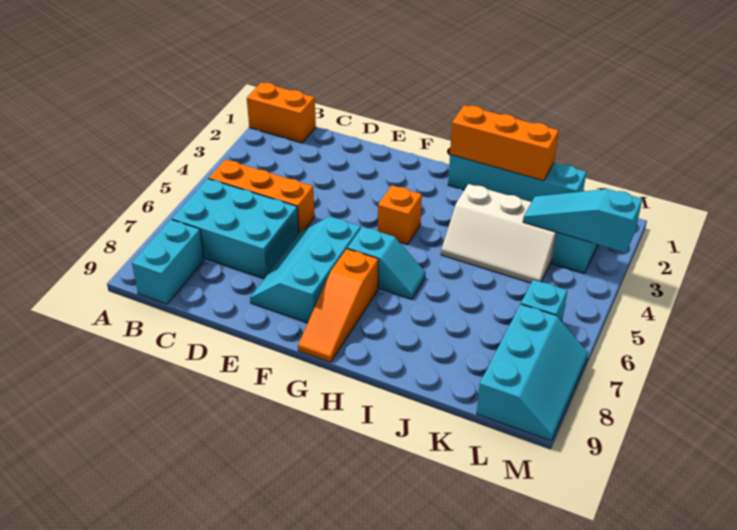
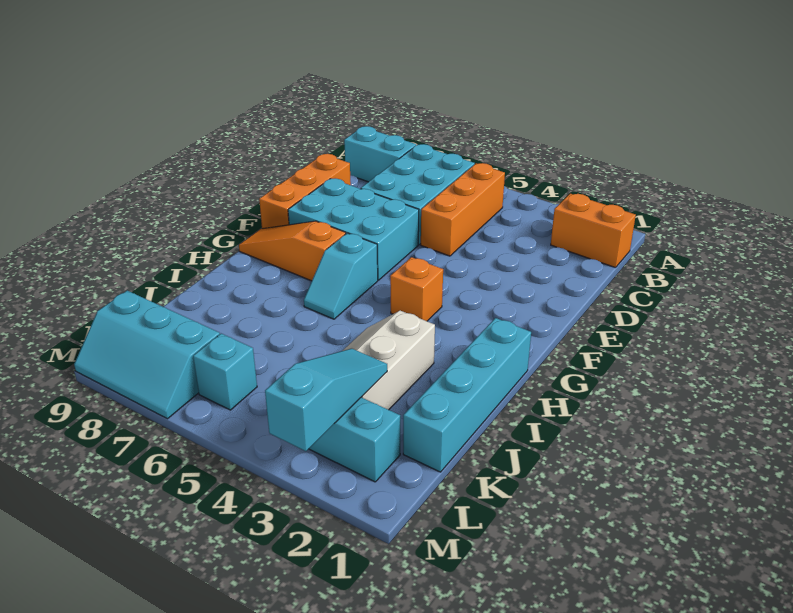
orange brick A1:B1 level 1 -> orange brick B1:B2 level 1
cyan slope E6:F8 level 1 top F -> cyan brick E6:F8 level 1
orange brick H1:J1 level 2 -> orange brick D9:F9 level 1

